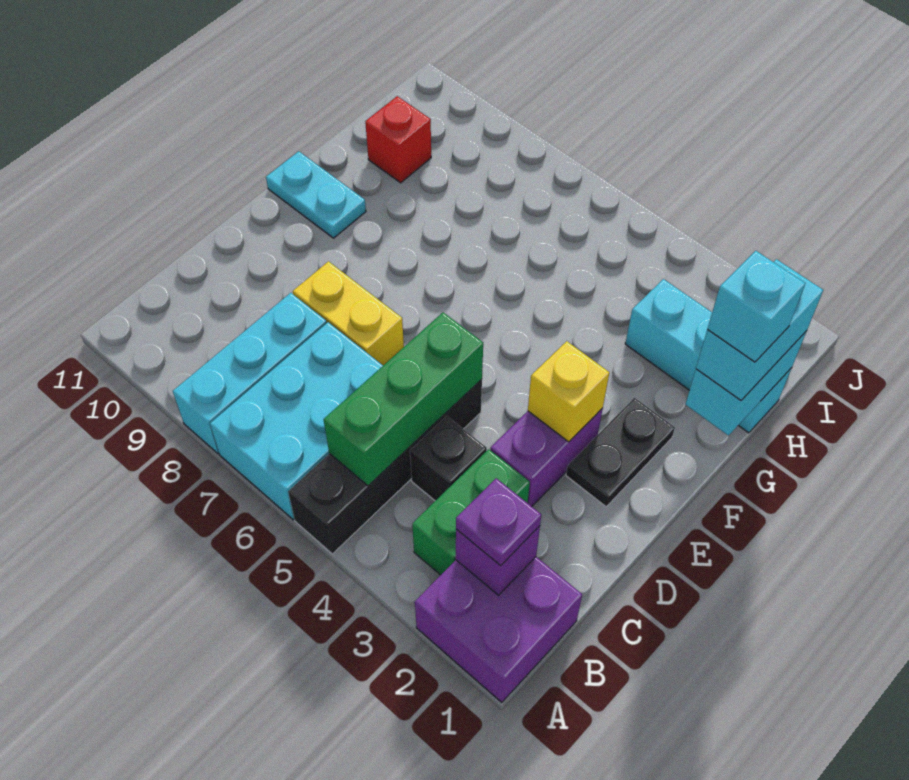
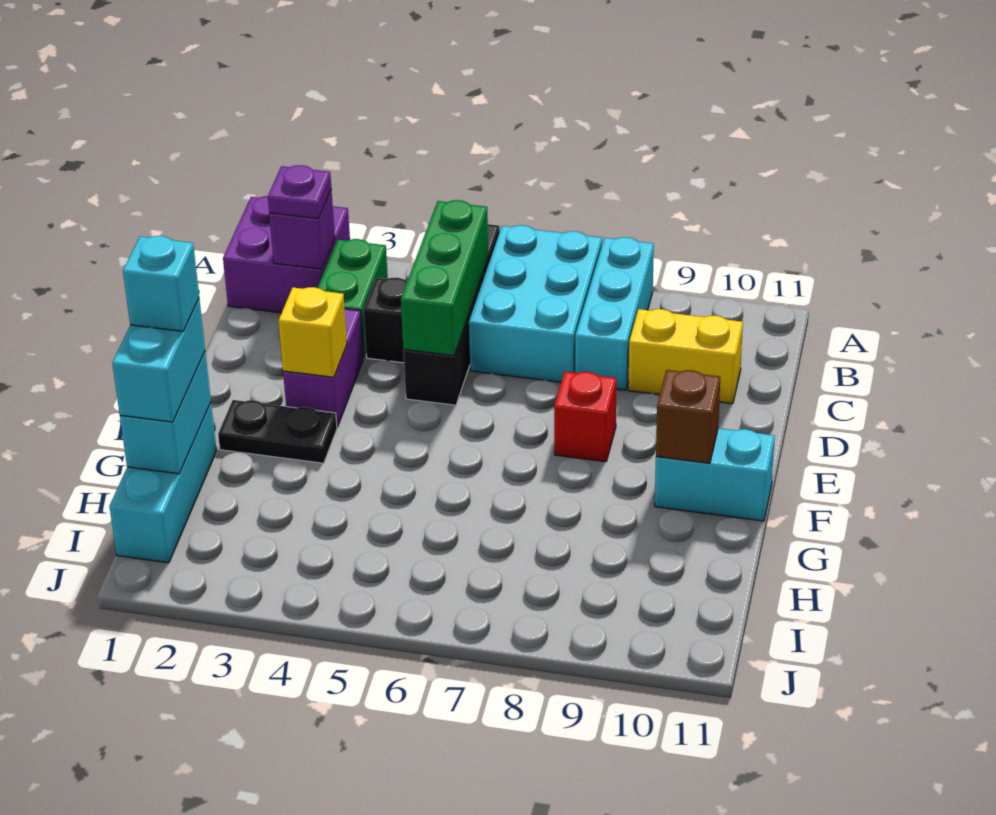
yellow brick D7:D8 level 1 -> yellow brick C9:C10 level 1
black plate E2:F2 level 1 -> black plate F2:F3 level 1
cyan plate F10:F11 level 1 -> cyan brick F10:F11 level 1
none -> brown brick F10 level 2
cyan brick H1:H3 level 1 -> cyan brick G1:I1 level 1
red brick H10 level 1 -> red brick E8 level 1

